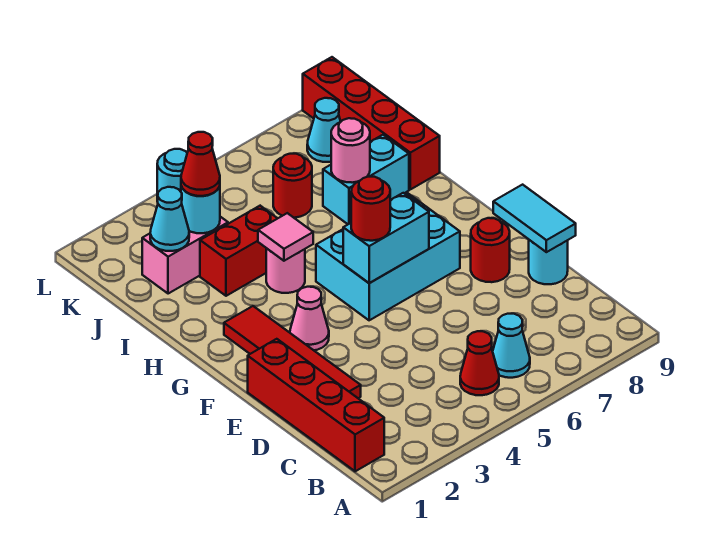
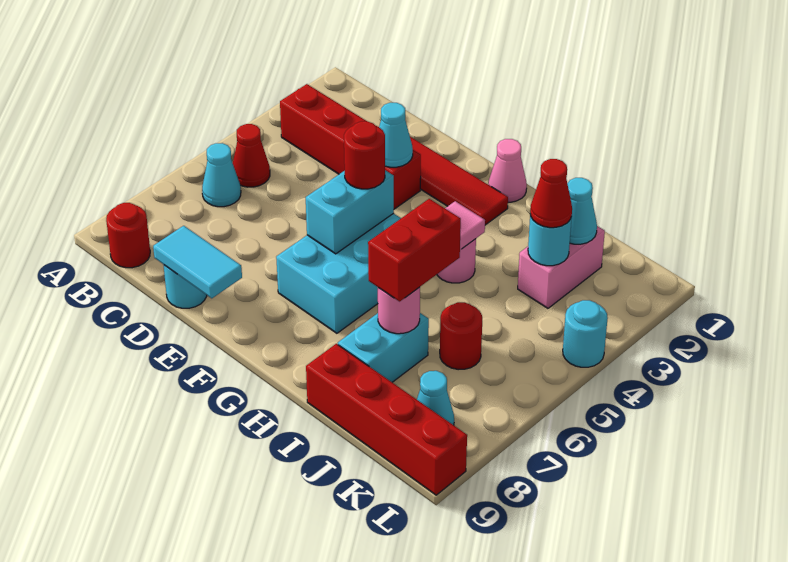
red brick B1:E1 level 1 -> red brick B3:E3 level 1
none -> cyan cone E3 level 2
red round brick E8 level 1 -> red round brick B9 level 1
pink cone F3 level 1 -> pink cone G1 level 1
red brick I3:I4 level 1 -> red brick I6:I7 level 3

